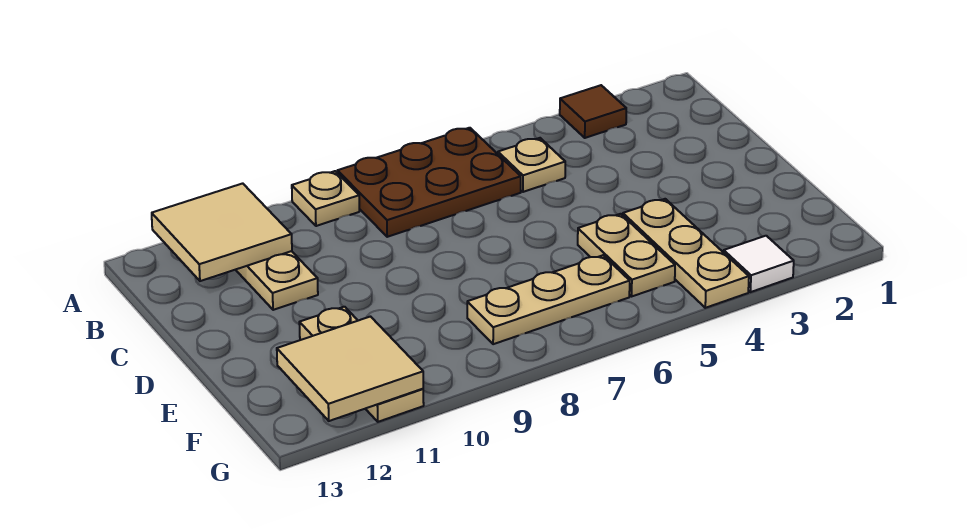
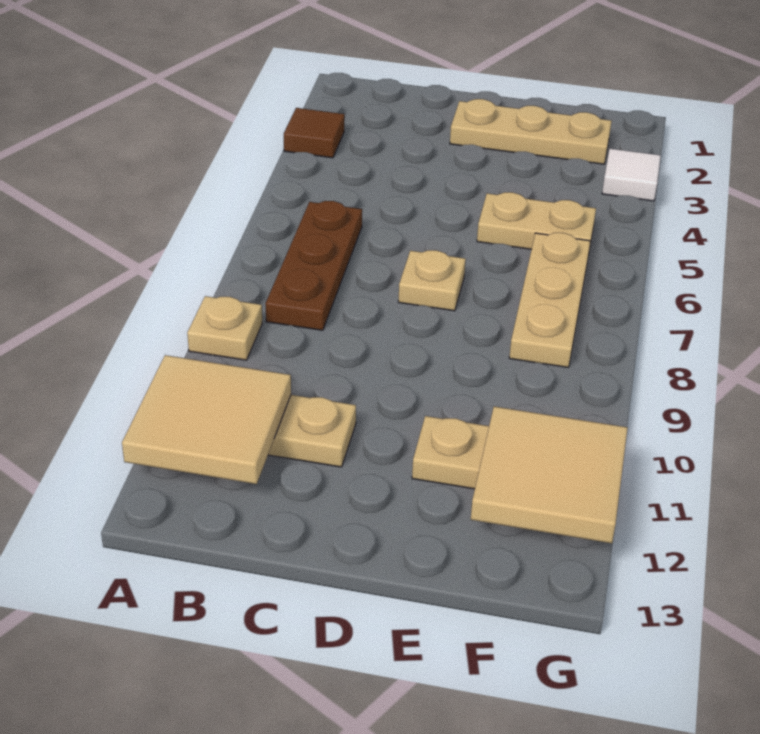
brown plate A6:B8 level 1 -> brown plate B6:B8 level 1
tan plate B5 level 1 -> tan plate D7 level 1
tan plate E4:G4 level 1 -> tan plate D2:F2 level 1

